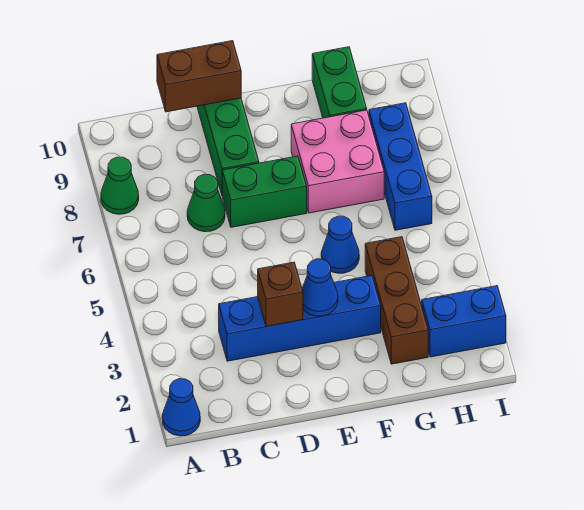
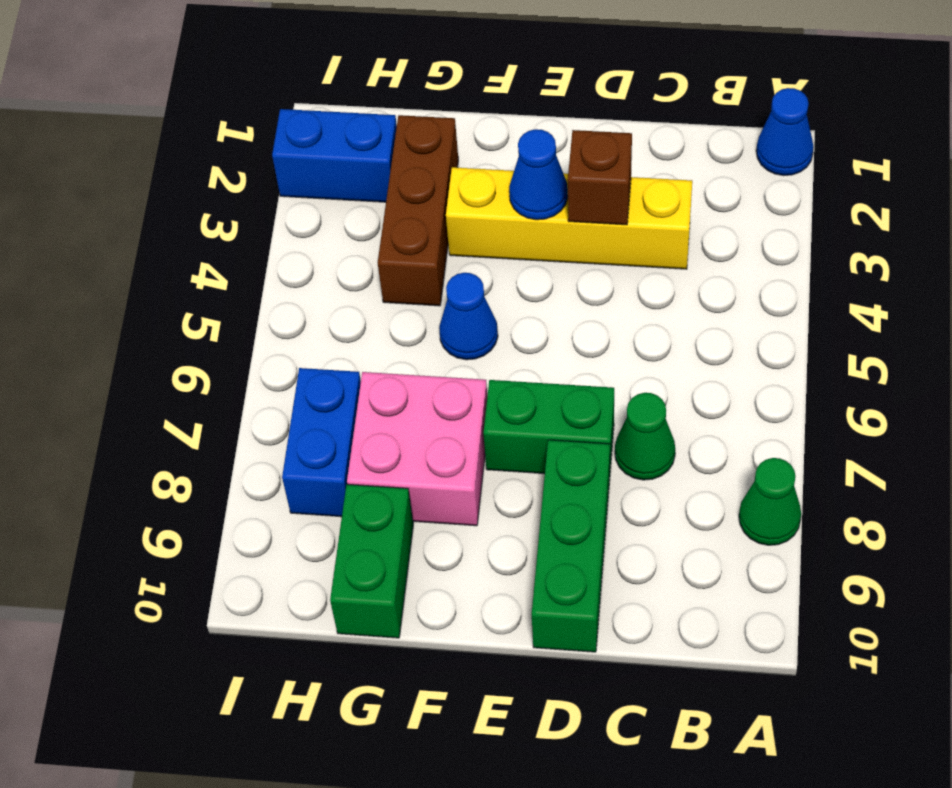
blue brick C3:F3 level 1 -> yellow brick C3:F3 level 1
brown brick C10:D10 level 2 -> none
blue brick H6:H8 level 1 -> blue brick H7:H8 level 1

